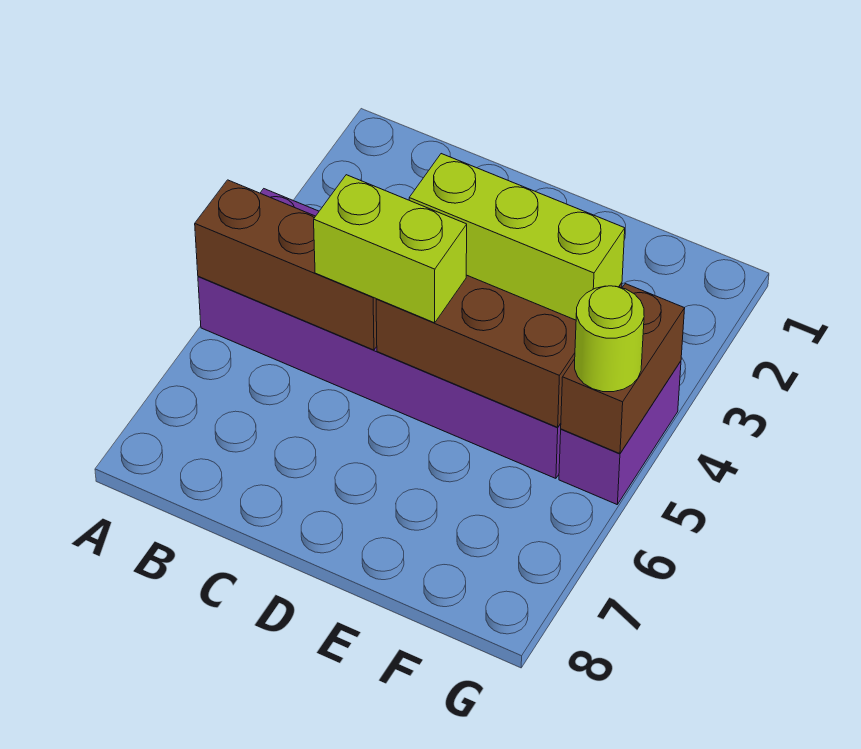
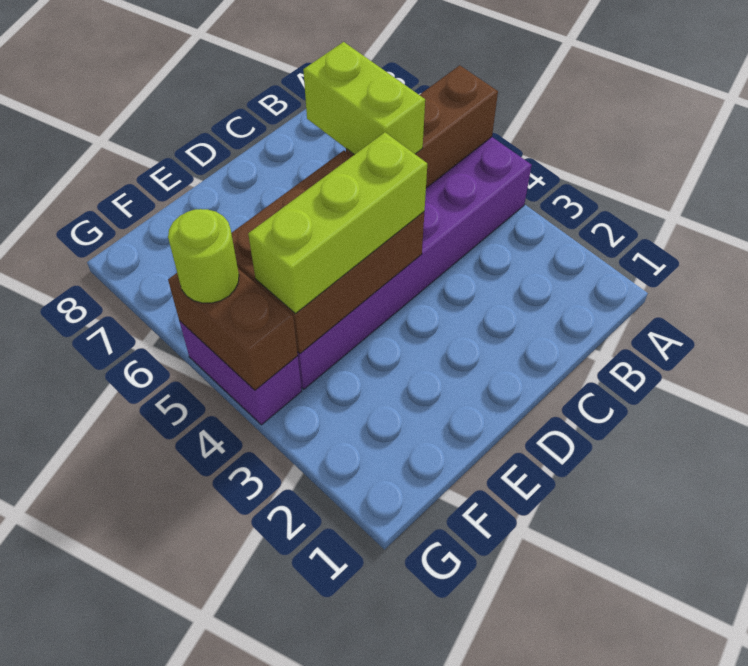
lime brick C5:D5 level 3 -> lime brick C5:C6 level 3

